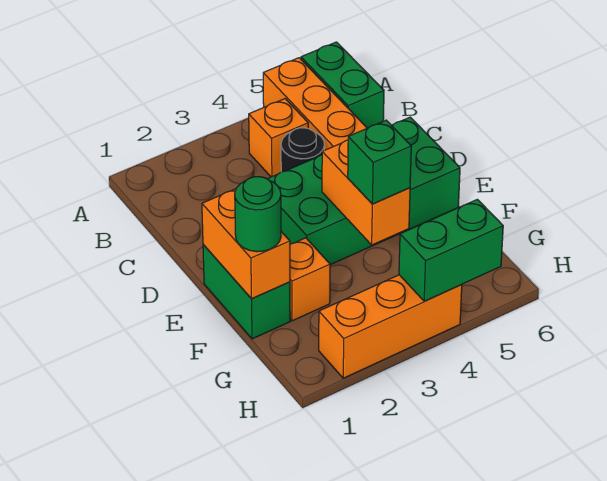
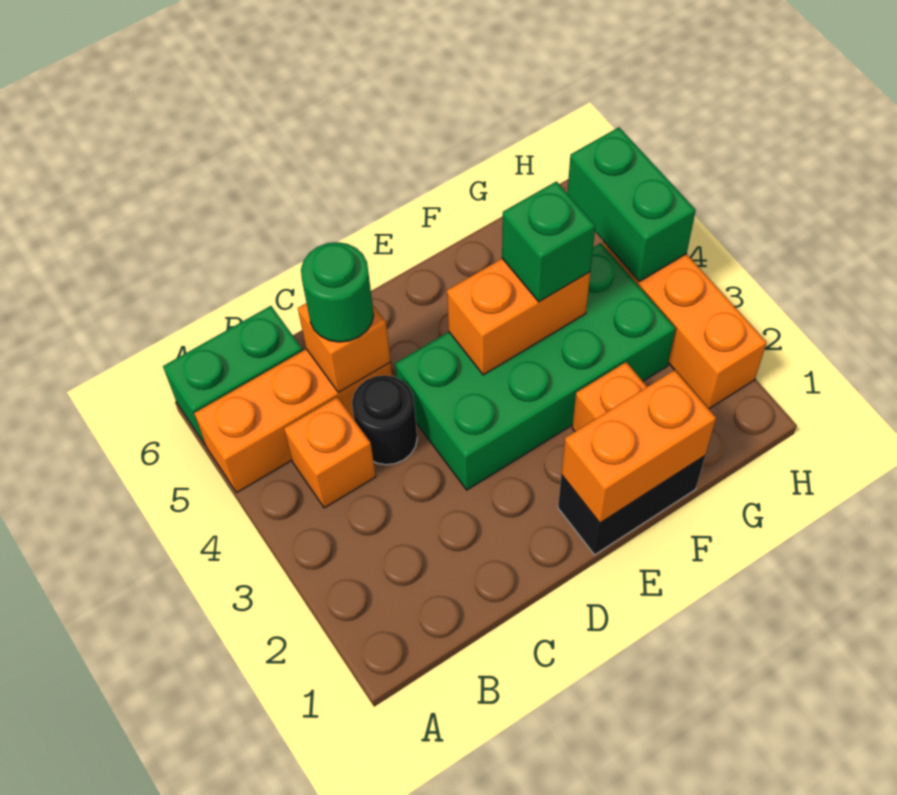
none -> orange brick C5 level 2
green brick D3:E6 level 1 -> green brick D3:G4 level 1
green brick E1:F1 level 1 -> black brick E1:F1 level 1
green round brick F1 level 3 -> green round brick C5 level 3

